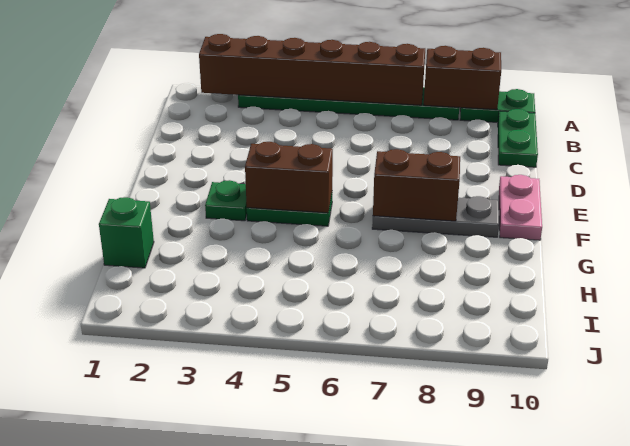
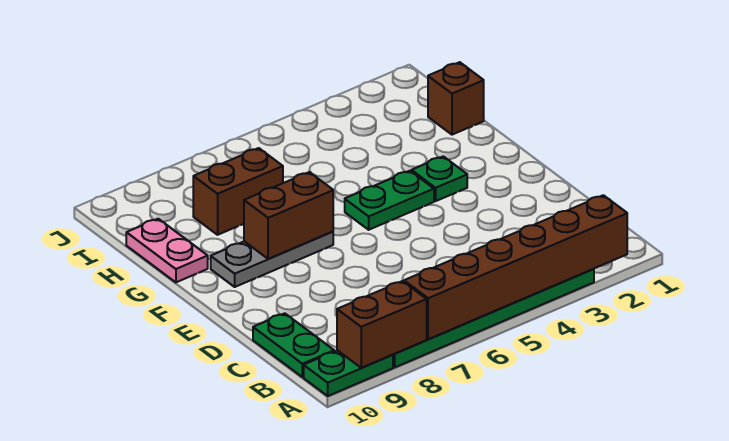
pink plate E10:F10 level 1 -> pink plate G10:H10 level 1
brown brick F4:F5 level 2 -> brown brick H7:H8 level 1
green brick H1 level 1 -> brown brick H1 level 1

